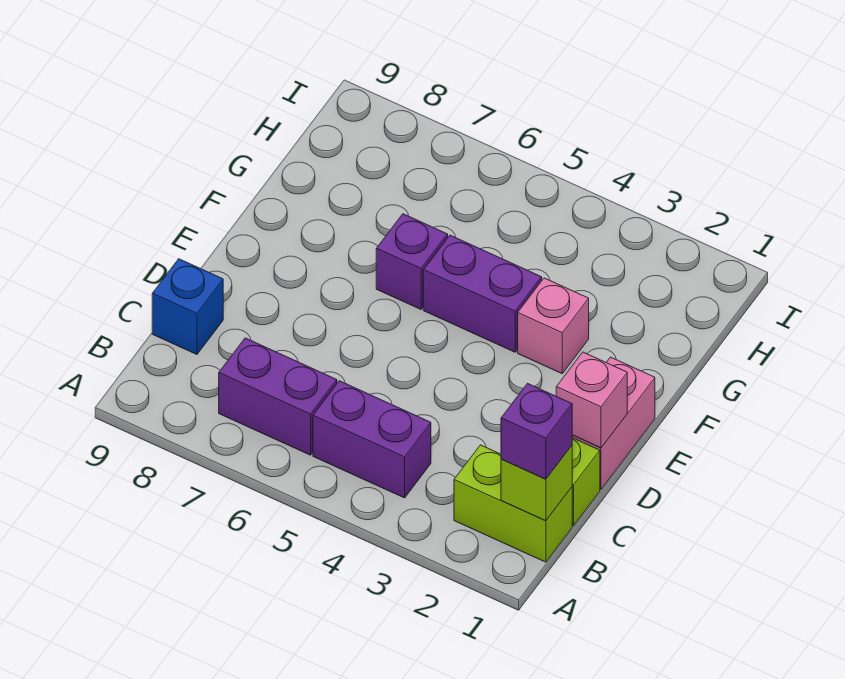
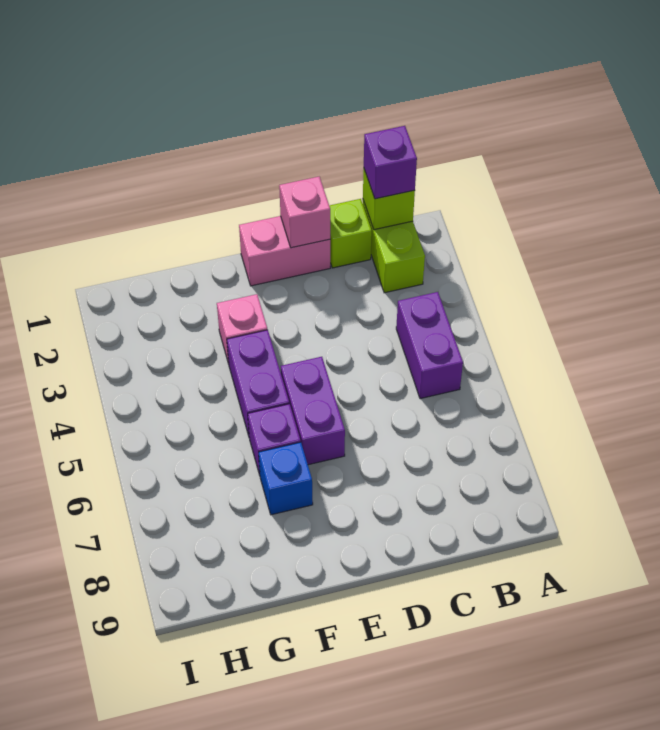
purple brick B6:B7 level 1 -> purple brick E5:E6 level 1
blue brick C9 level 1 -> blue brick F7 level 1

